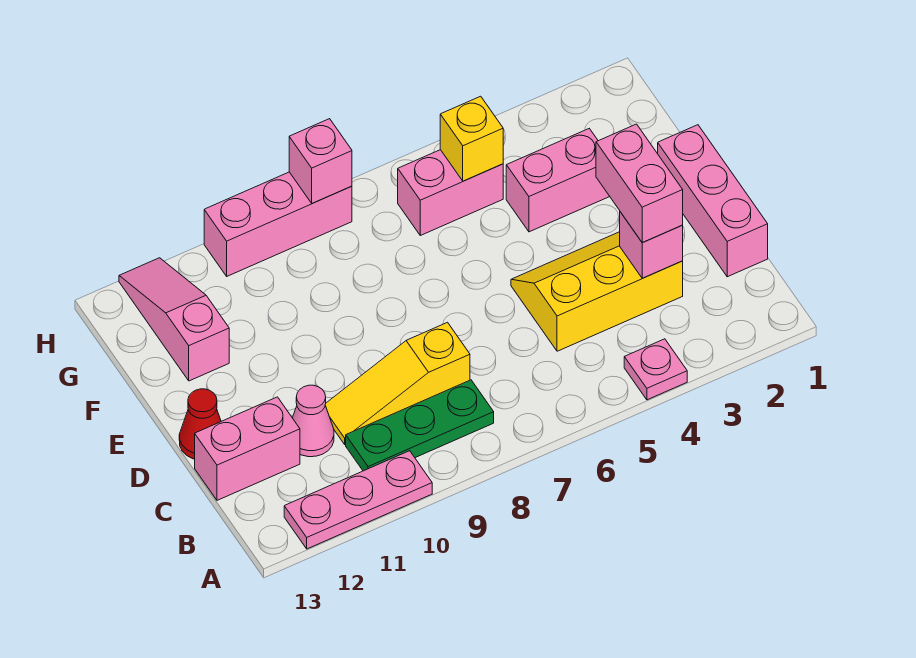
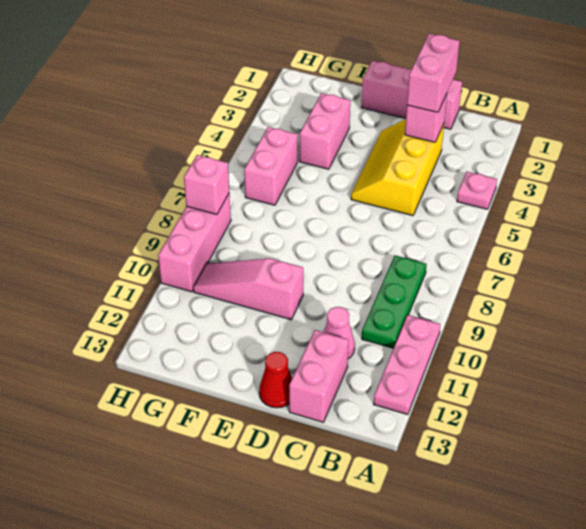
pink brick C3:D3 level 3 -> pink brick C2:C3 level 3
yellow slope C8:C10 level 1 top 8 -> none
pink slope F12:H12 level 1 top F -> pink slope E10:G10 level 1 top E
yellow brick G5 level 2 -> none

